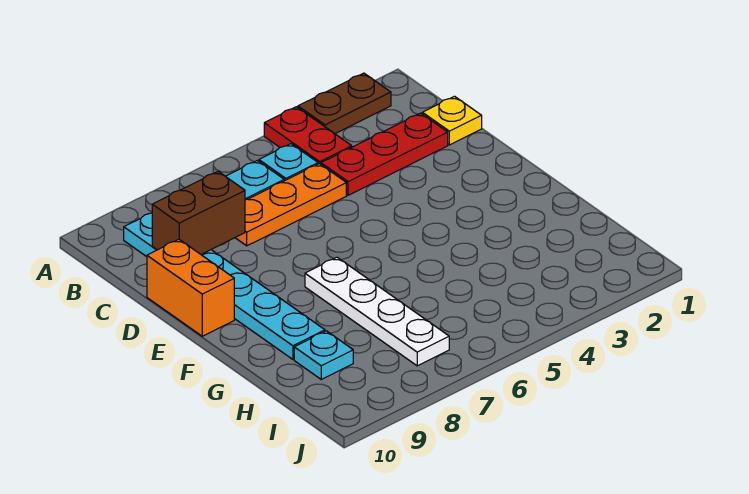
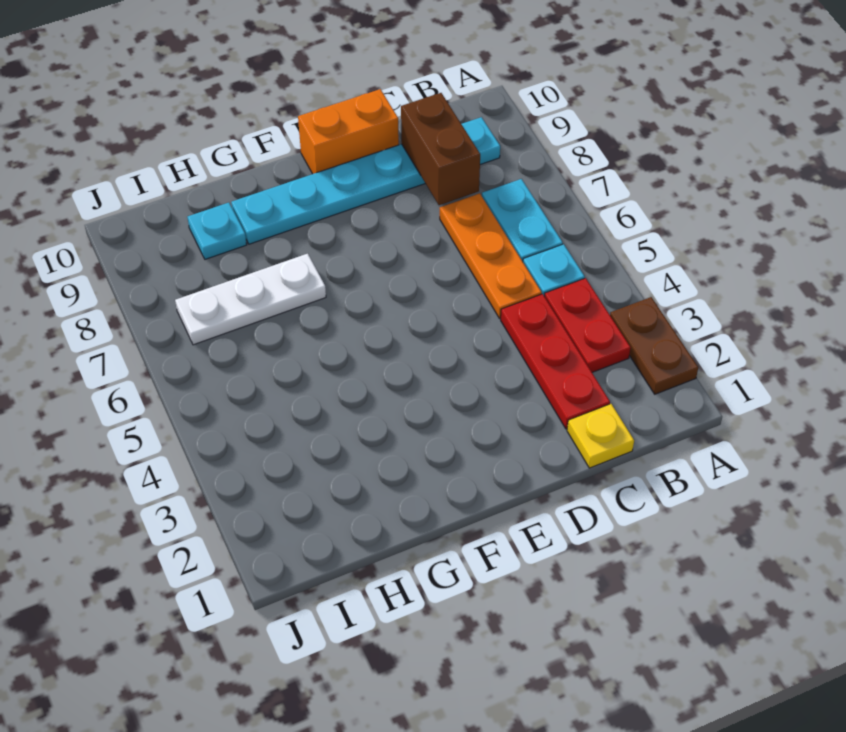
red plate A4:B4 level 1 -> red plate B3:B4 level 1
white plate F7:I7 level 1 -> white plate G7:I7 level 1

